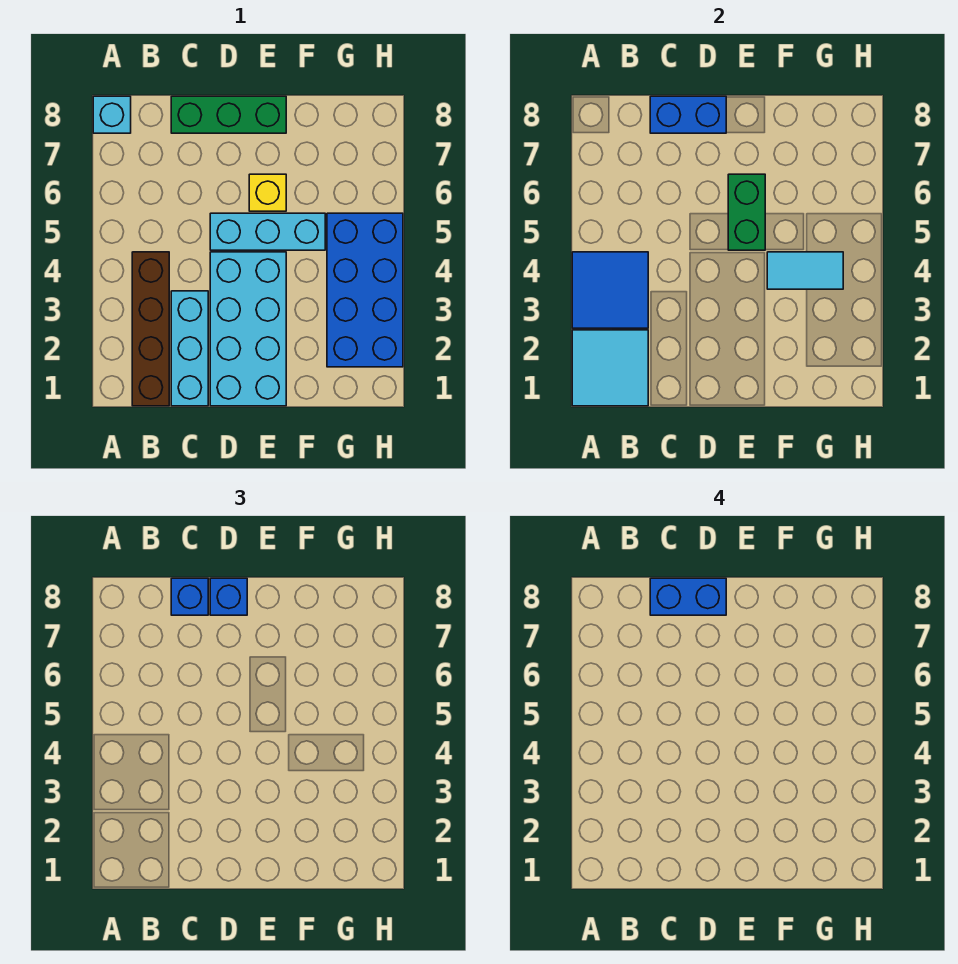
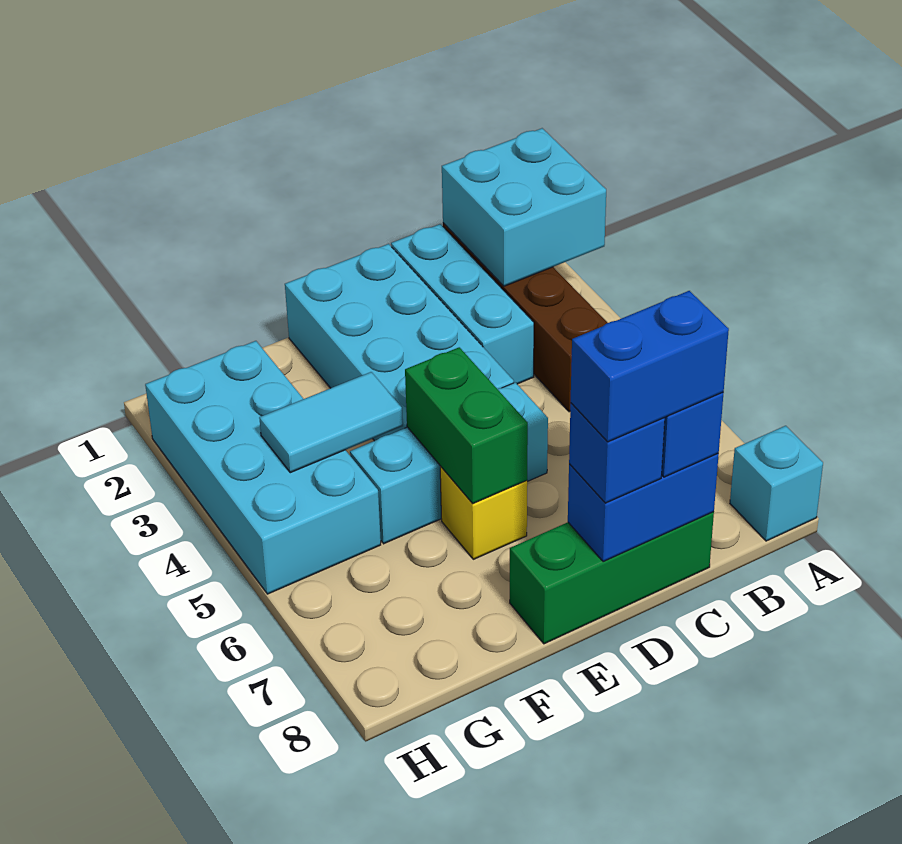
cyan tile A1:B2 level 2 -> cyan brick A1:B2 level 2
blue tile A3:B4 level 2 -> none
blue brick G2:H5 level 1 -> cyan brick G2:H5 level 1

